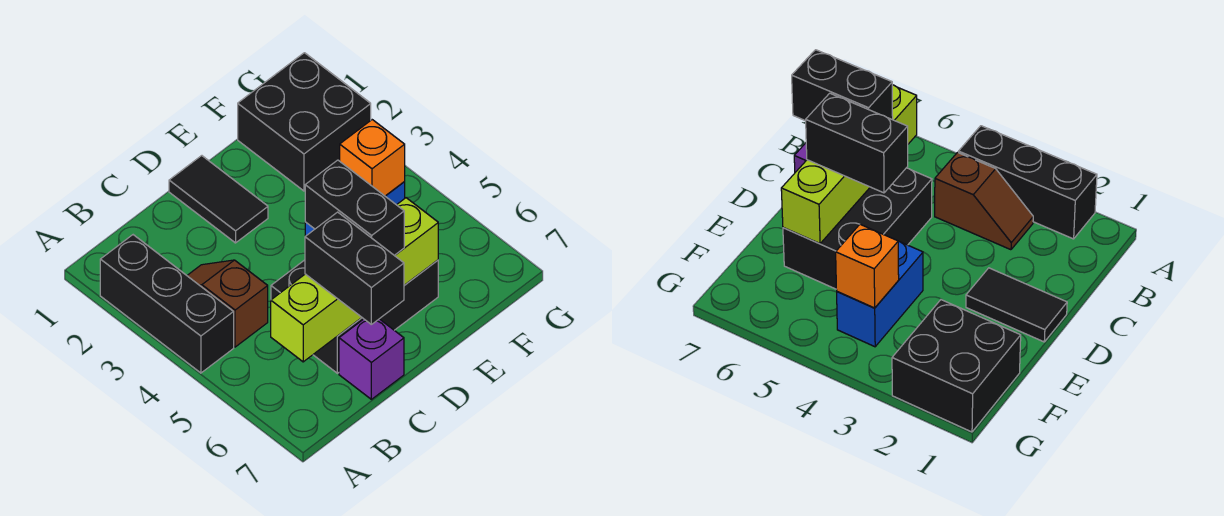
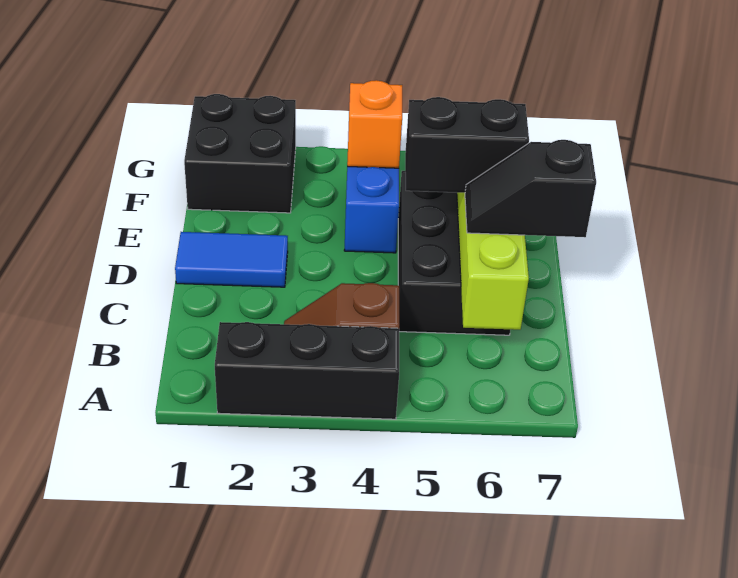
black brick C6:C7 level 3 -> black slope C6:C7 level 3 top 7
purple brick C7 level 1 -> none
black tile D1:D2 level 1 -> blue tile D1:D2 level 1

